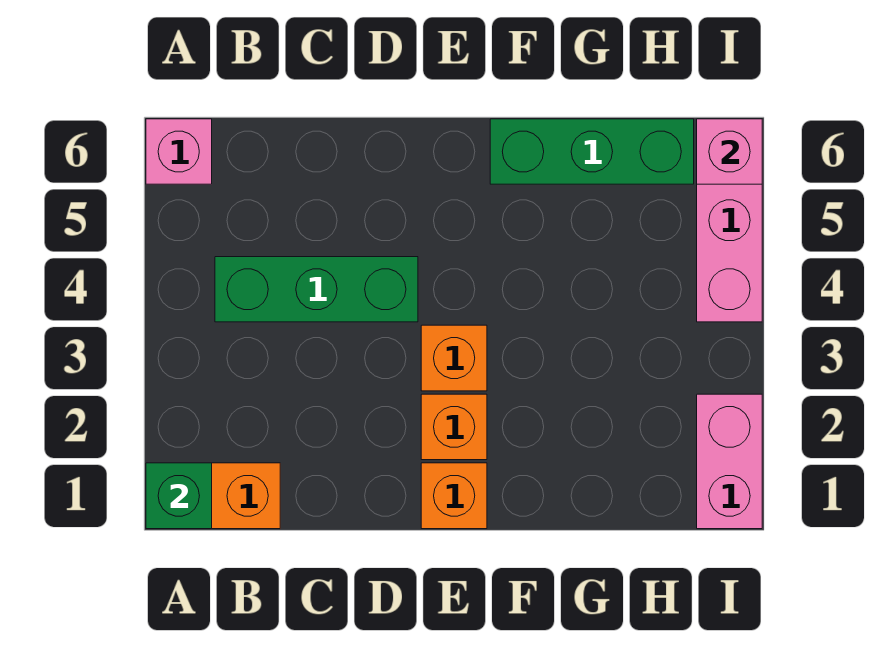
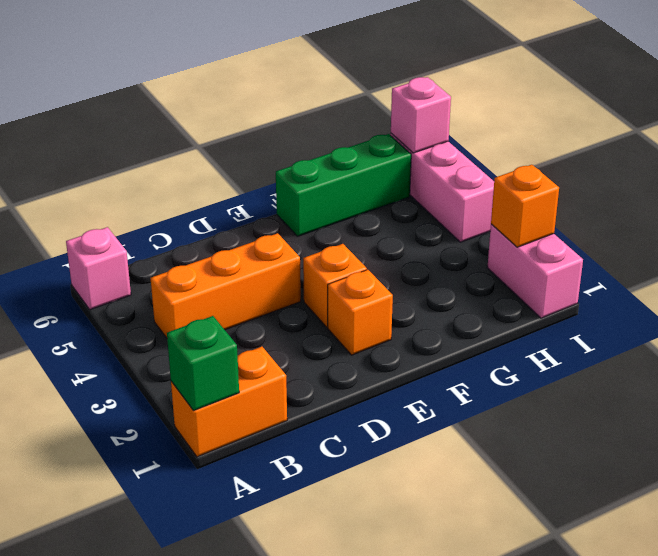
green brick B4:D4 level 1 -> orange brick B4:D4 level 1
orange brick E1 level 1 -> orange brick I2 level 2

